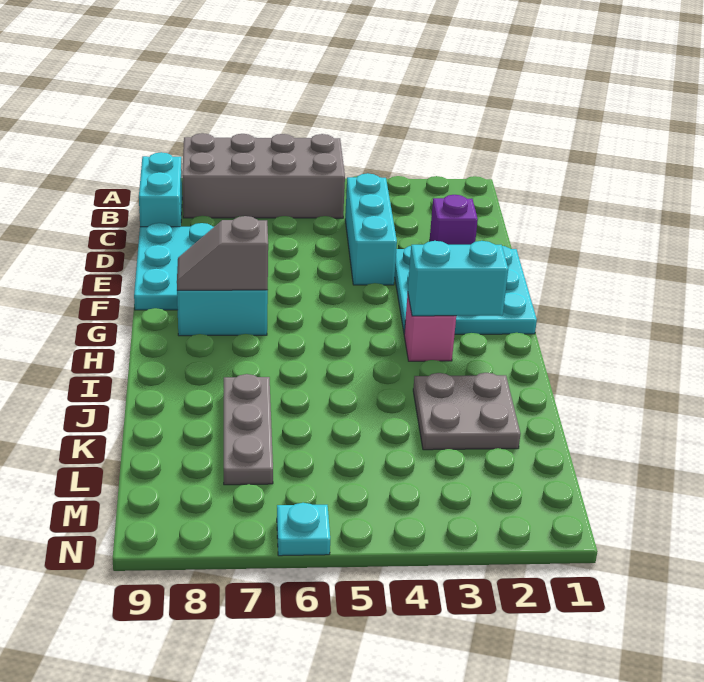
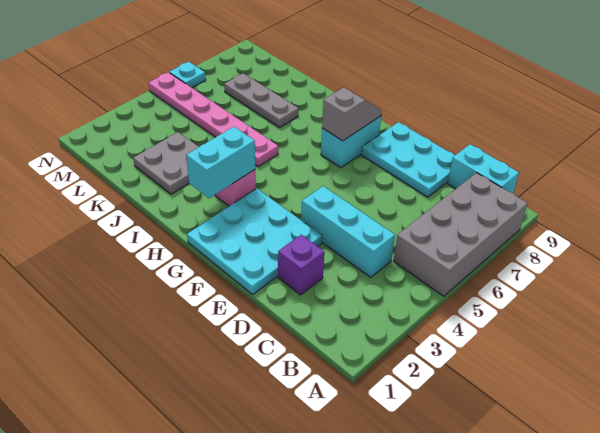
none -> pink plate I5:N5 level 1

